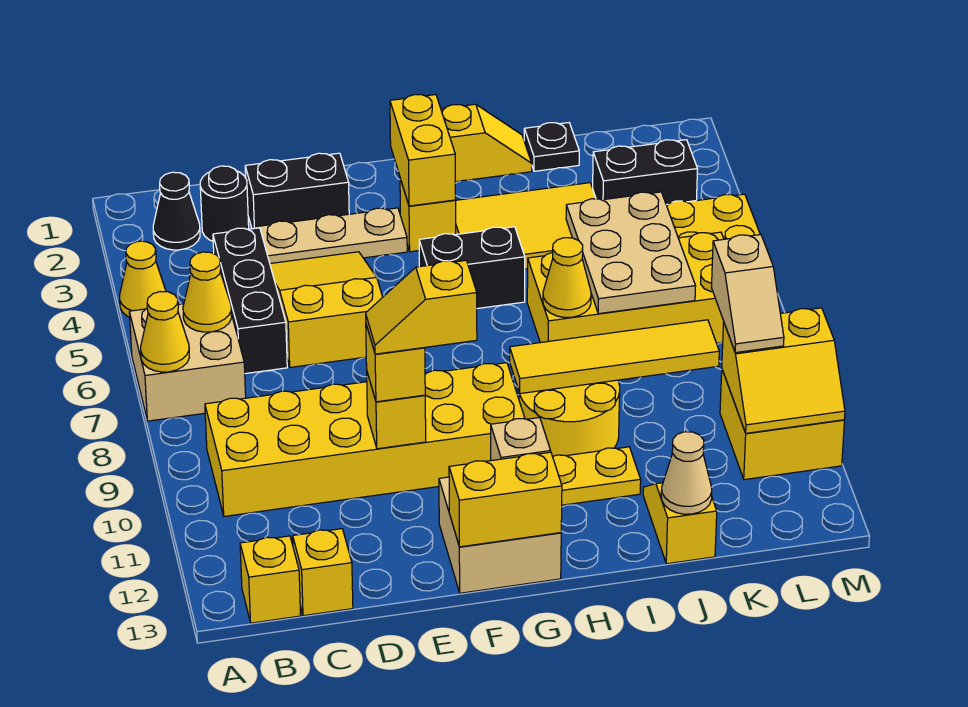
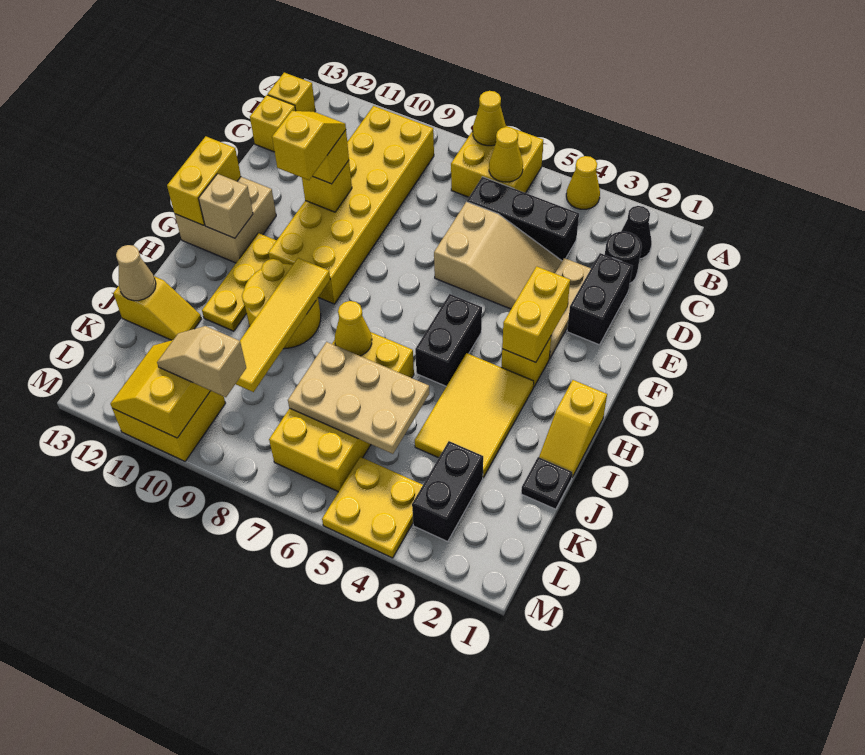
tan brick A6:B7 level 1 -> yellow brick A6:B7 level 1
yellow slope D4:E6 level 1 top 6 -> tan slope D4:E6 level 1 top 6
yellow brick G2:G3 level 2 -> yellow brick F3:G3 level 2

